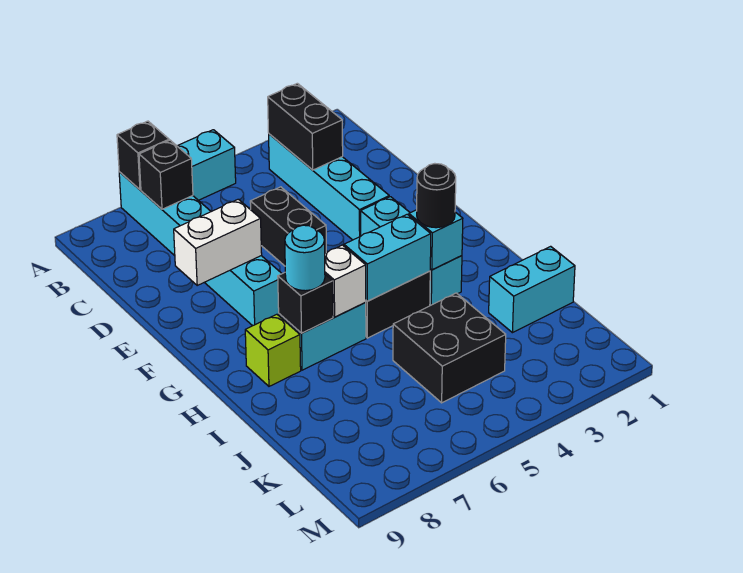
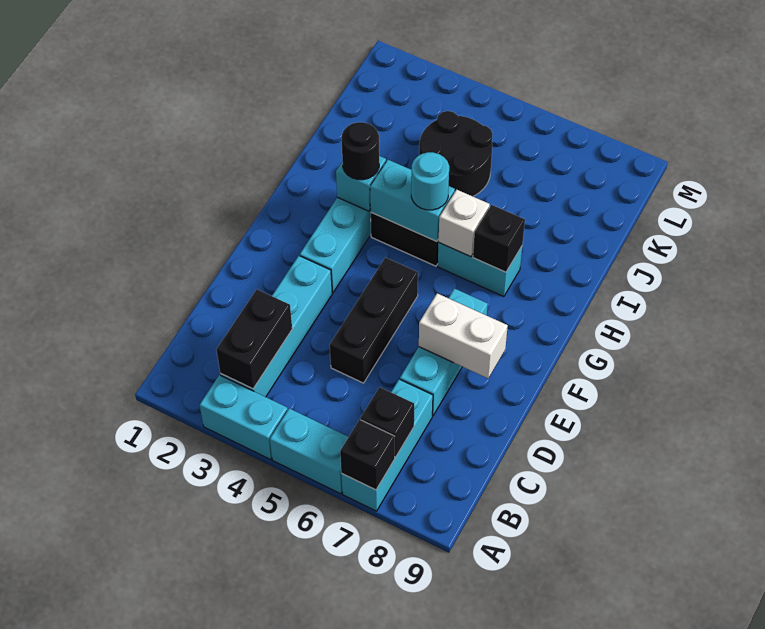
black brick D5:E5 level 1 -> black brick D5:F5 level 1
cyan round brick H7 level 3 -> cyan round brick H5 level 3
lime brick H8 level 1 -> none
cyan brick J1:J2 level 1 -> cyan brick A3:A4 level 1
black brick J4:K5 level 1 -> black round brick J4:K5 level 1

